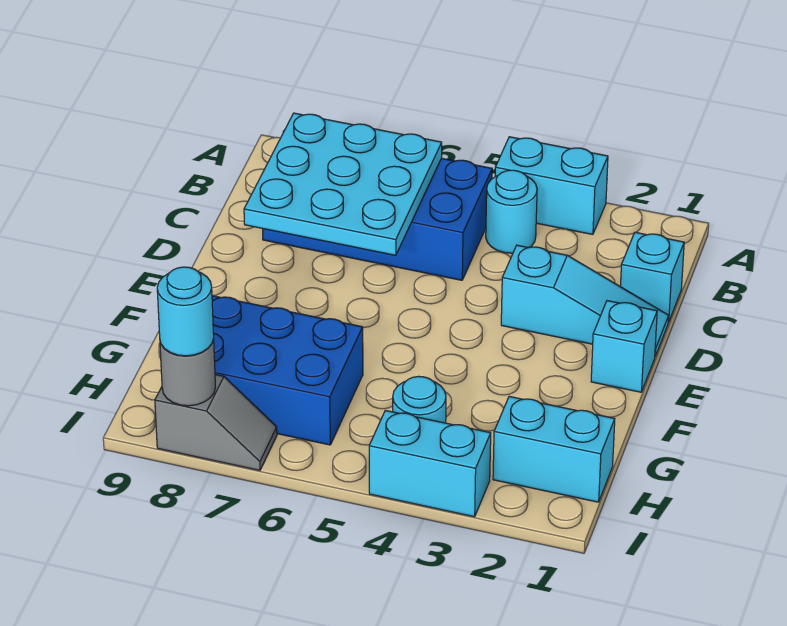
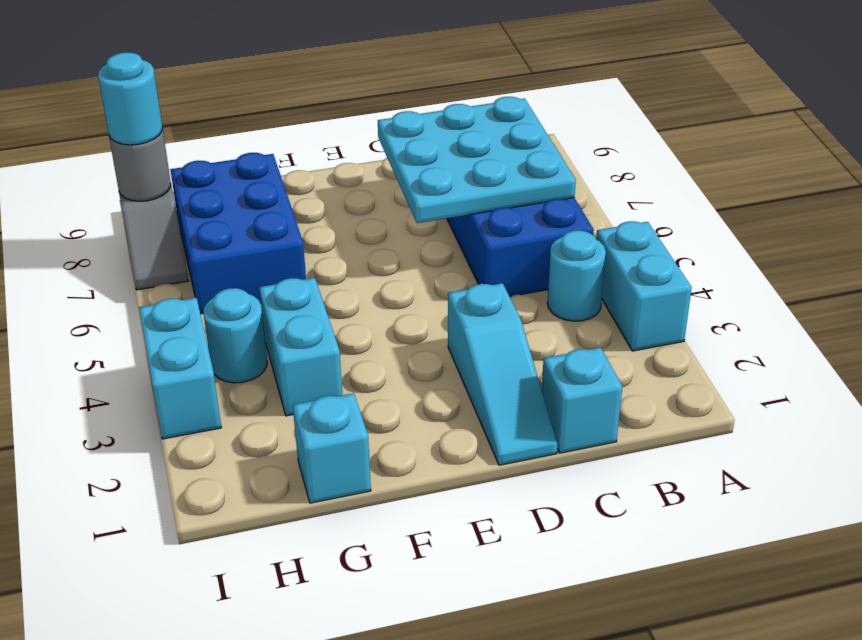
cyan brick E1 level 1 -> cyan brick G1 level 1
cyan brick H1:H2 level 1 -> cyan brick G3:G4 level 1

